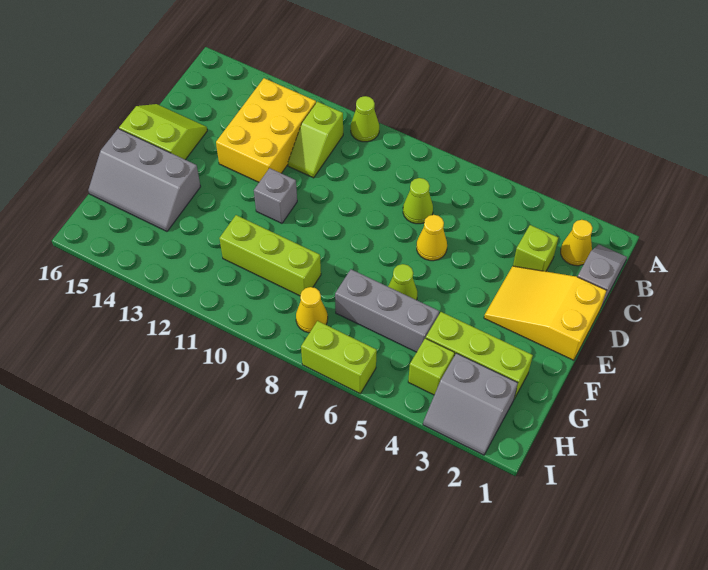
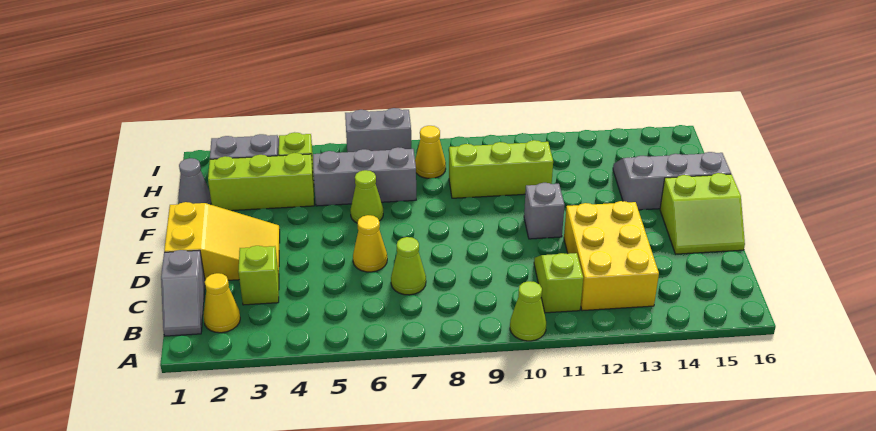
none -> grey cone G1 level 1
lime brick I6:I7 level 1 -> grey brick I6:I7 level 1

